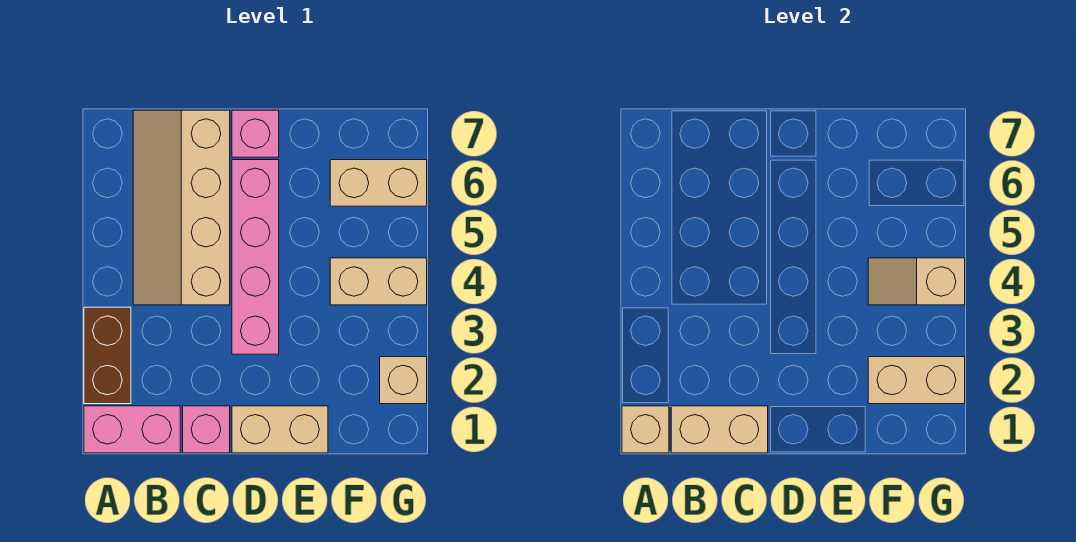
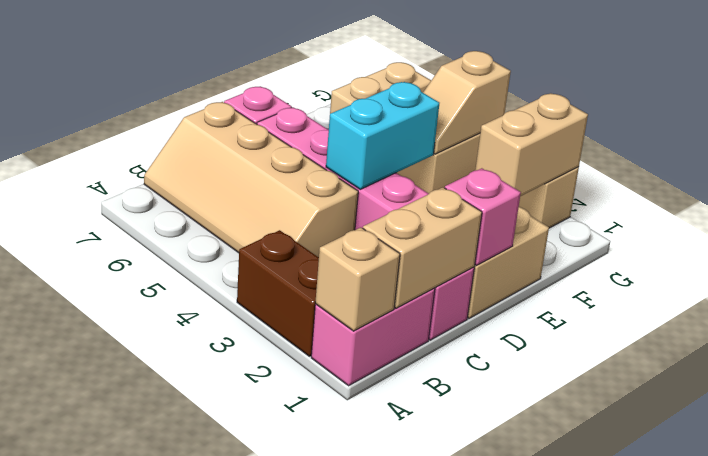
none -> pink brick D1 level 2
none -> cyan brick D4:E4 level 2

